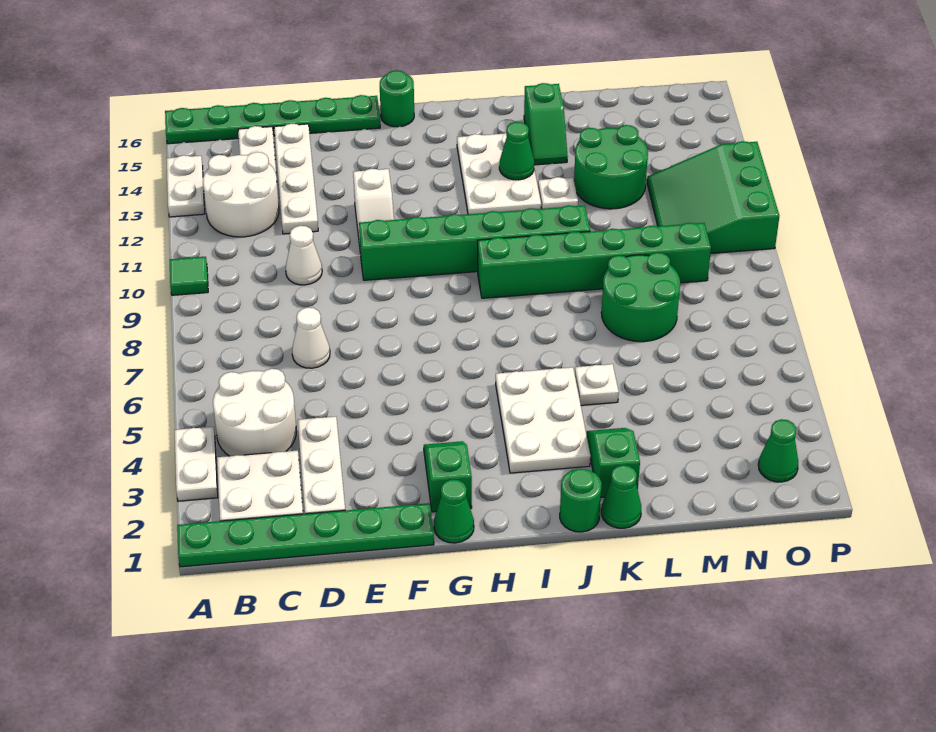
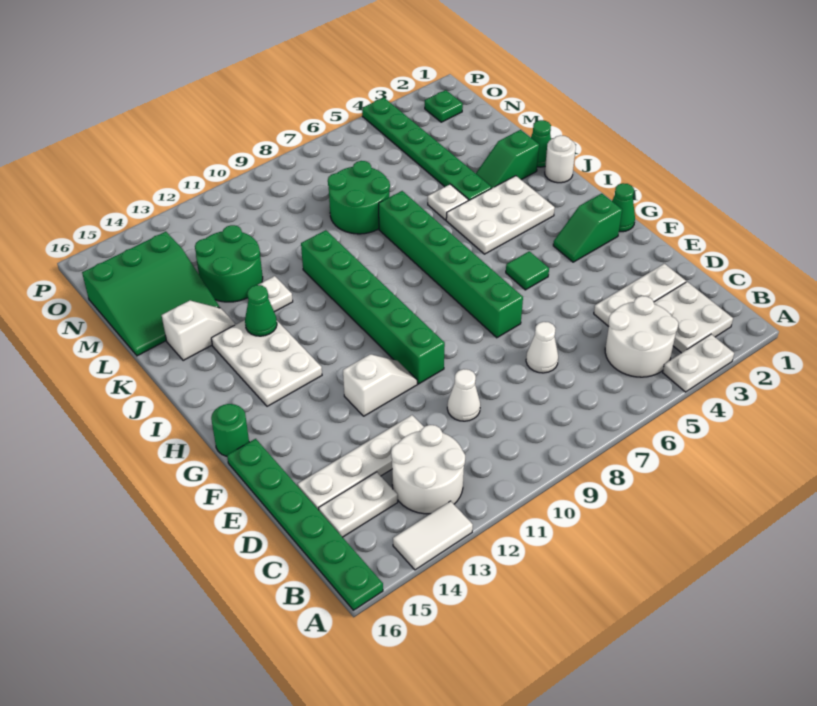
green plate A1:F1 level 1 -> green plate K4:P4 level 1
green tile A10 level 1 -> green tile G5 level 1
white plate A13:A14 level 1 -> white tile A13:A14 level 1
green brick I9:N9 level 1 -> green brick F7:K7 level 1
white plate I12:J14 level 1 -> white plate H13:J14 level 1
green round brick J1 level 1 -> white round brick J1 level 1
green slope K14:K15 level 1 top 15 -> white slope K14:K15 level 1 top 15
green slope N10:P12 level 1 top P -> green slope L14:N16 level 1 top N
green cone O2 level 1 -> green plate O2 level 1

